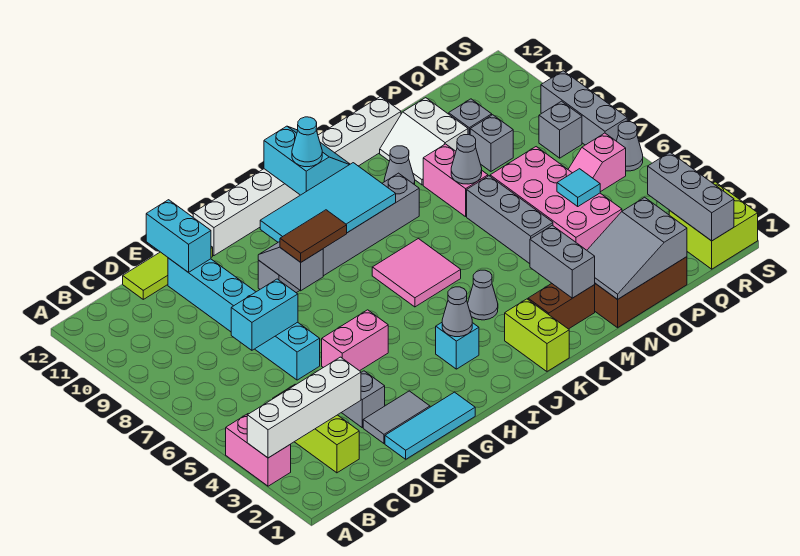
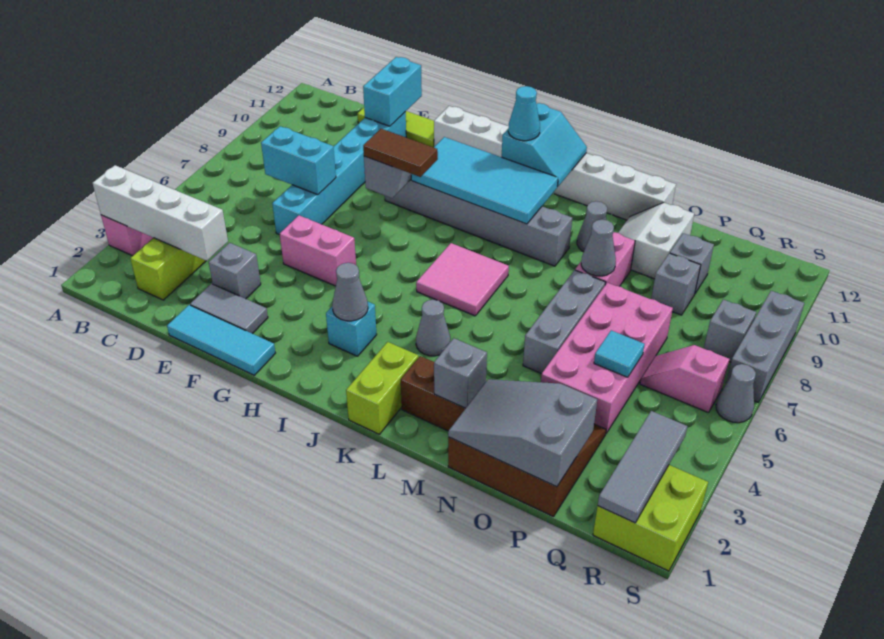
grey brick M2:M3 level 2 -> grey brick M2 level 2
grey brick R1:R3 level 2 -> grey tile R1:R3 level 2

